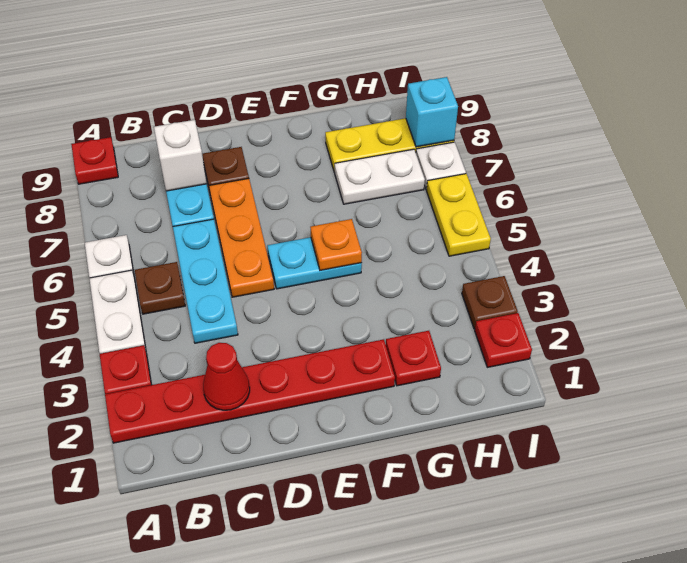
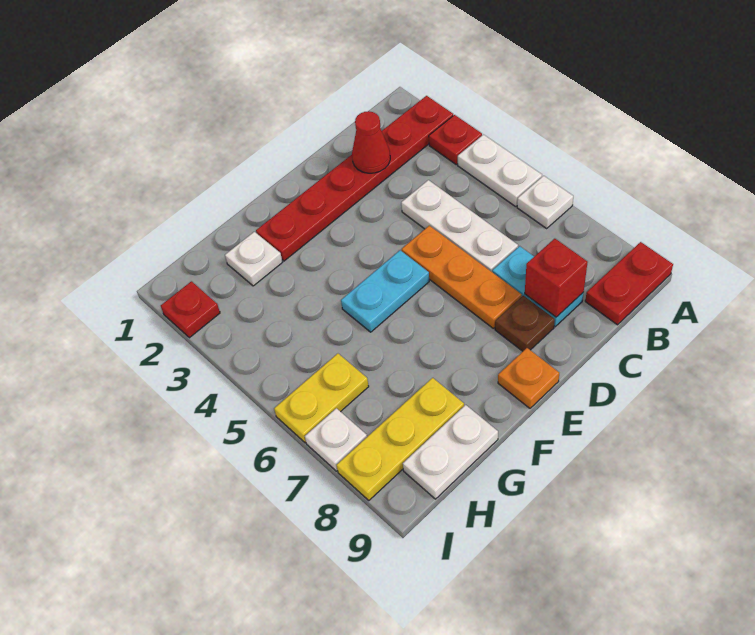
red plate A9 level 1 -> red plate A9:B9 level 1
brown plate B5 level 1 -> none
cyan plate C4:C6 level 1 -> white plate C4:C6 level 1
white brick C8 level 2 -> red brick C8 level 2
orange plate F5 level 2 -> orange plate E9 level 1
red plate G2 level 1 -> white plate G2 level 1
white plate G7:H7 level 1 -> white plate G9:H9 level 1
brown plate I3 level 1 -> none
yellow plate I5:I6 level 1 -> yellow plate H6:I6 level 1
cyan brick I8 level 2 -> none

